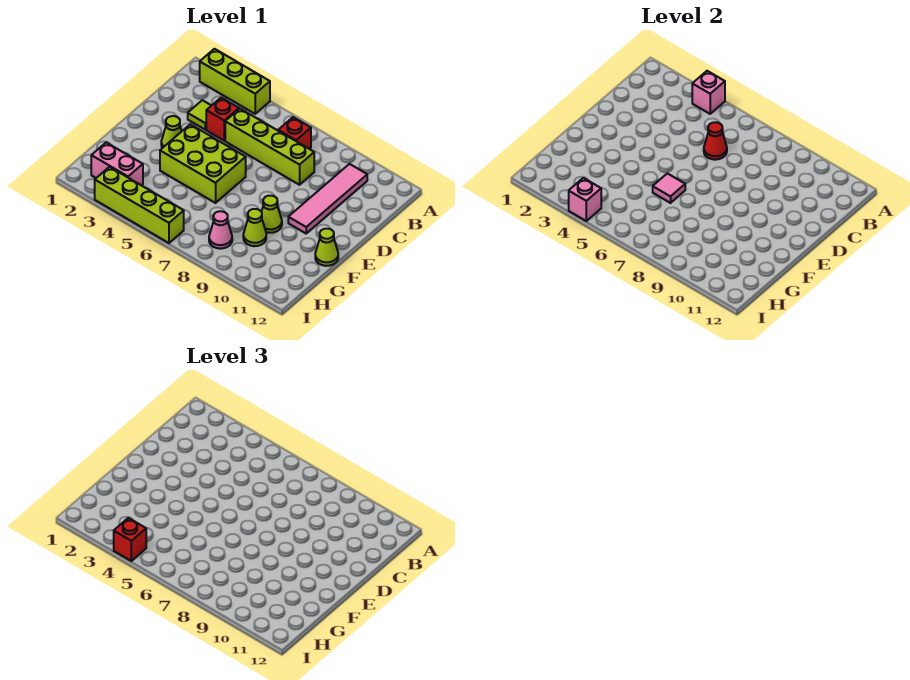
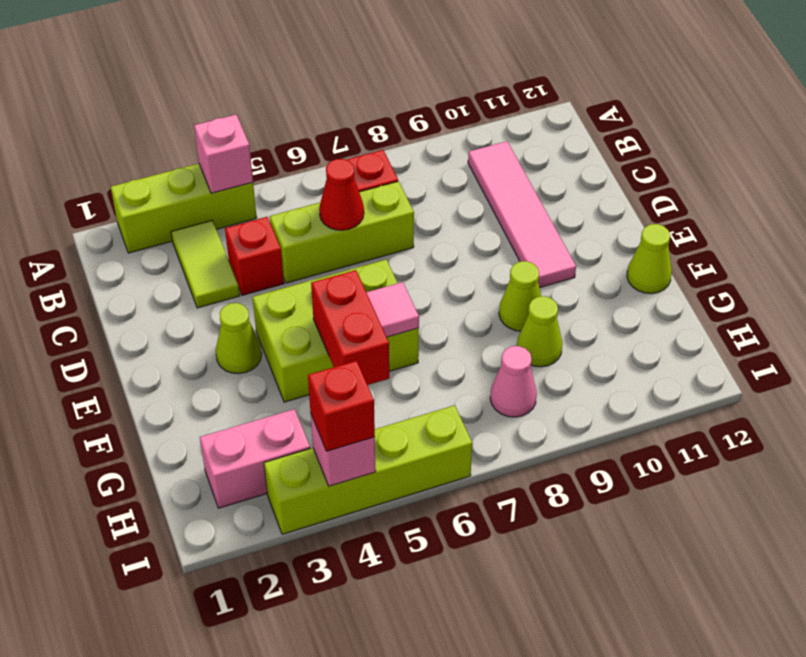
lime tile C3 level 1 -> lime tile B3:C3 level 1
lime brick C5:C8 level 1 -> lime brick C5:C7 level 1
none -> red brick F5:G5 level 2

